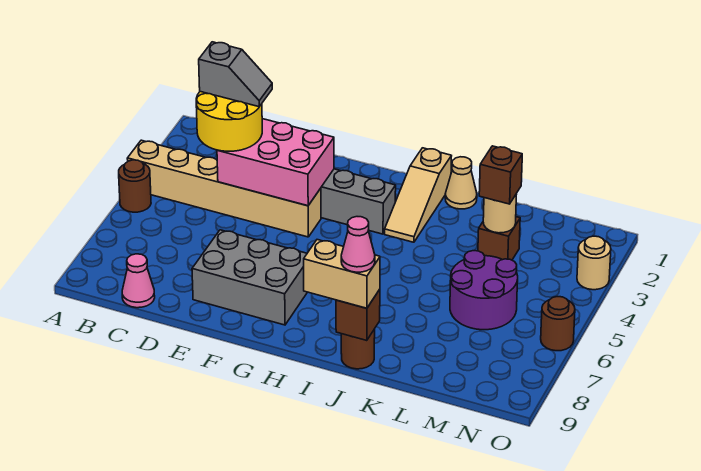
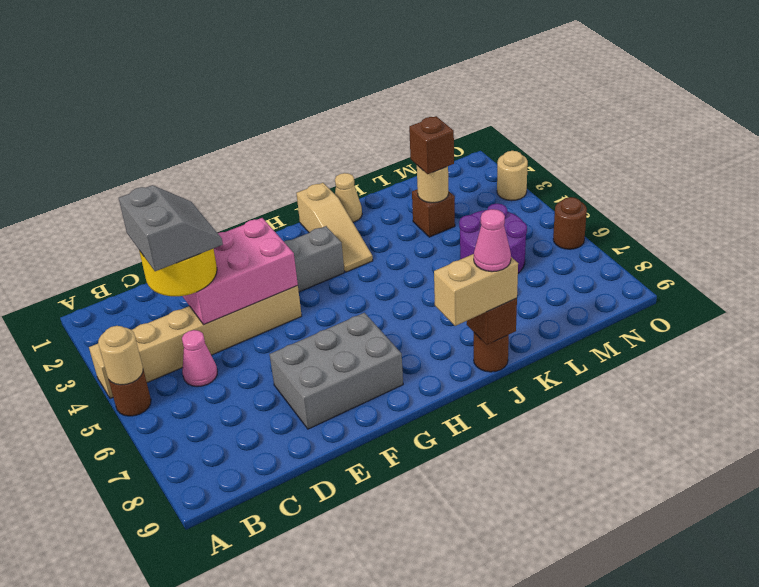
none -> tan round brick A5 level 2
grey slope C3:D3 level 4 top C -> grey slope C3:D4 level 4 top C
pink cone C9 level 1 -> pink cone C5 level 1

